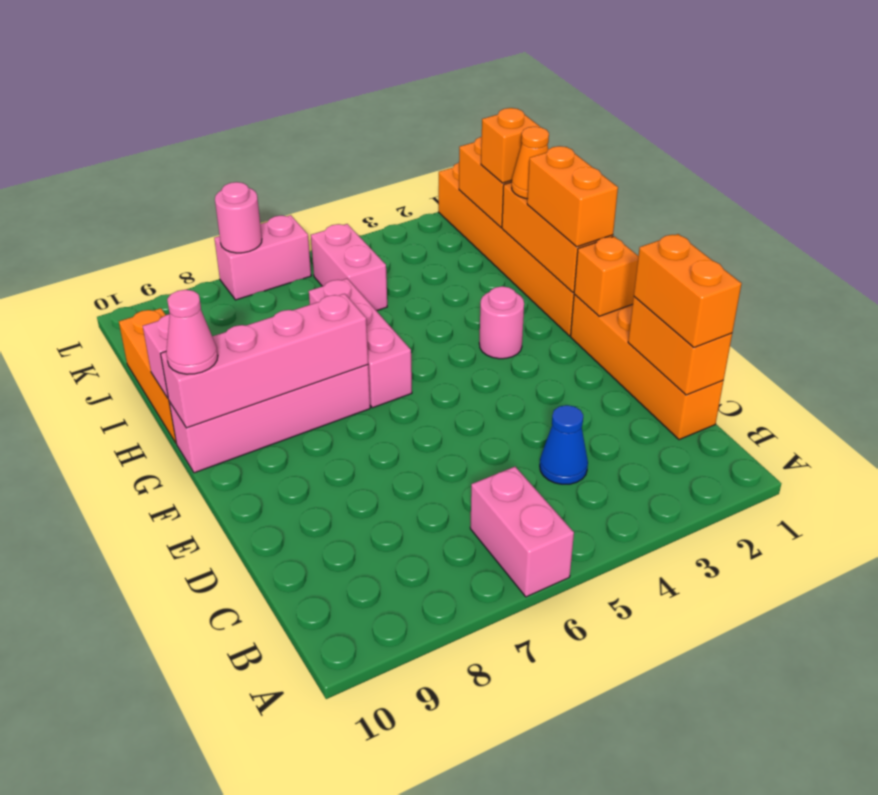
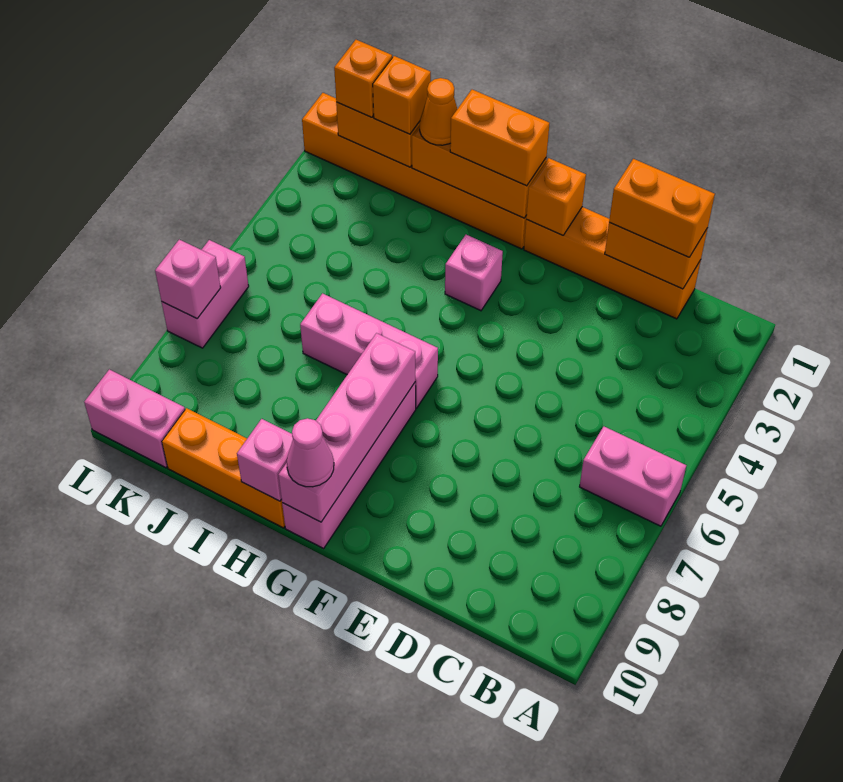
blue cone C4 level 1 -> none
pink round brick G3 level 1 -> pink brick G3 level 1
pink brick J5:K5 level 1 -> pink brick K10:L10 level 1
none -> orange brick K1 level 3
pink round brick L7 level 2 -> pink brick L7 level 2

